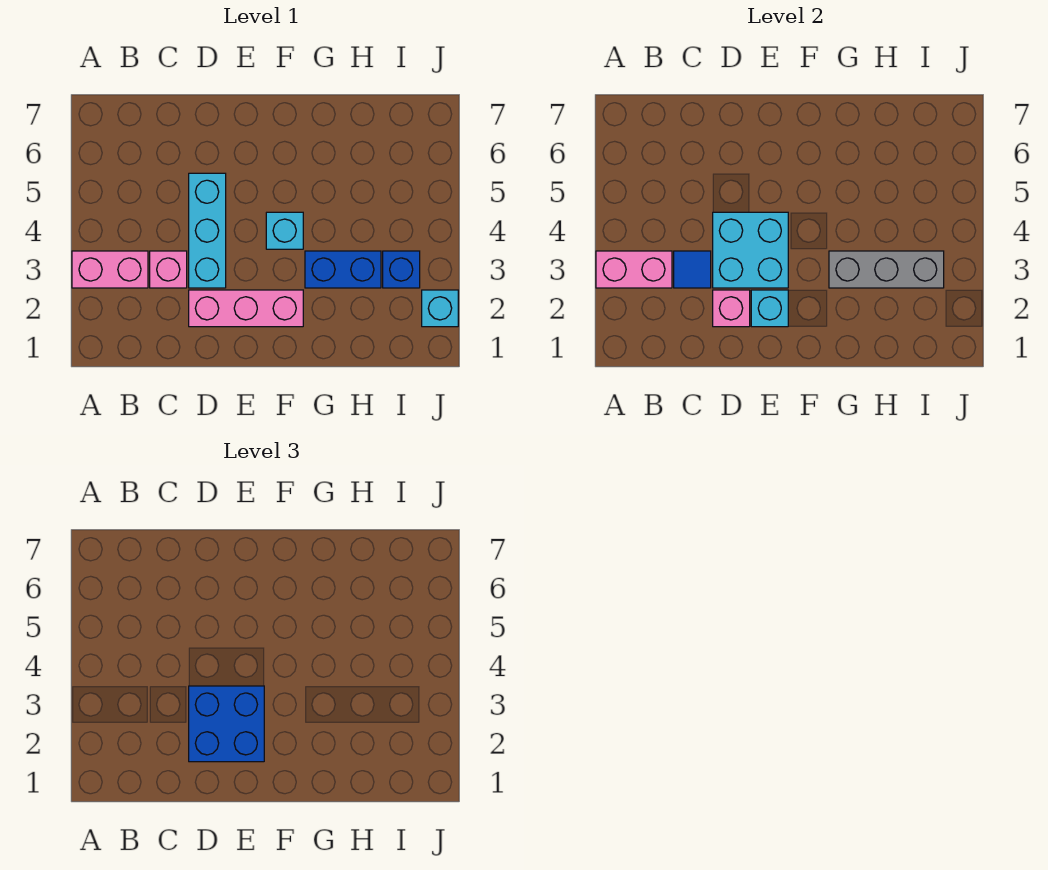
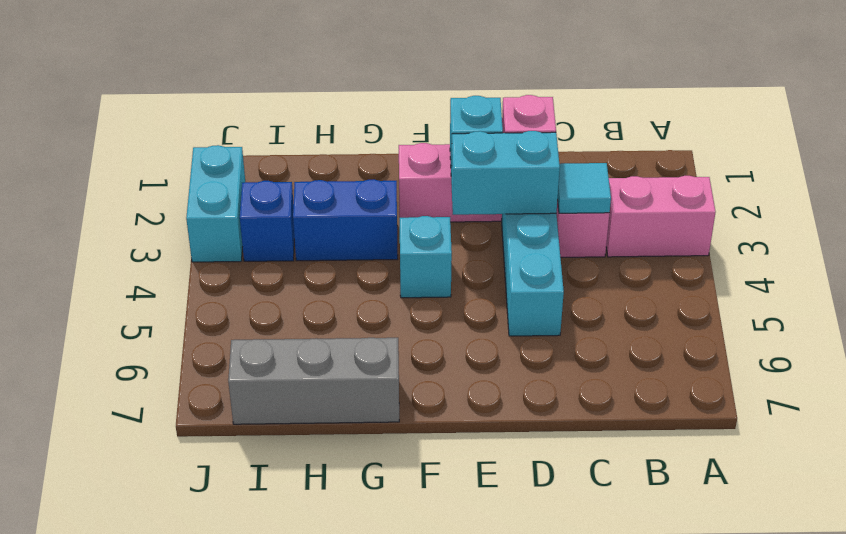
pink brick A3:B3 level 2 -> none
blue tile C3 level 2 -> cyan tile C3 level 2
blue brick D2:E3 level 3 -> none
cyan brick D3:E4 level 2 -> cyan brick D3:E3 level 2
grey brick G3:I3 level 2 -> grey brick G7:I7 level 1
cyan brick J2 level 1 -> cyan brick J2:J3 level 1

